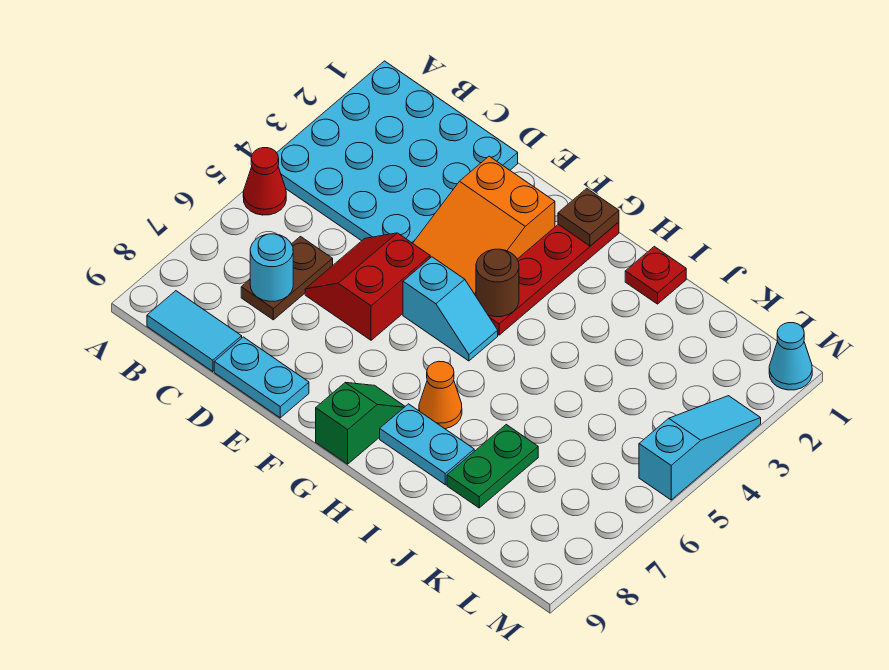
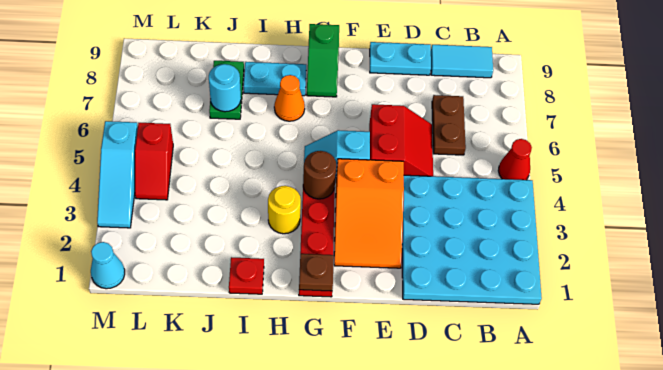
cyan round brick C7 level 2 -> cyan round brick J7 level 2
orange slope E2:F4 level 1 top 2 -> orange slope E2:F4 level 1 top 4
none -> yellow round brick H3 level 1
none -> red slope L4:L5 level 1 top 5

